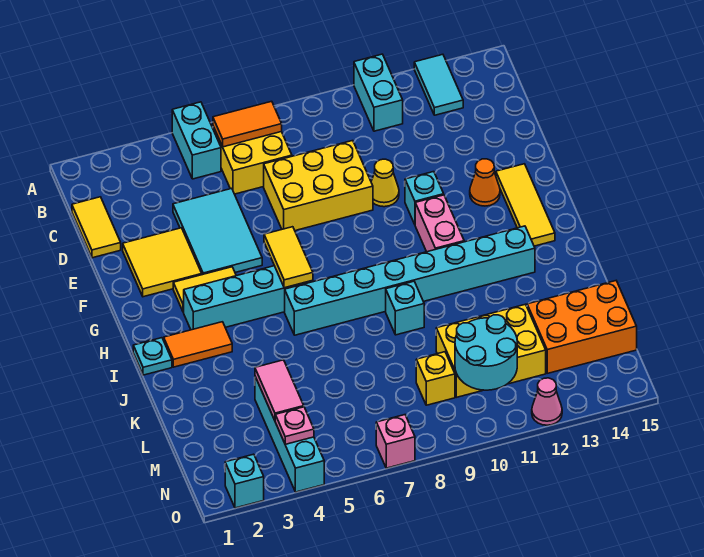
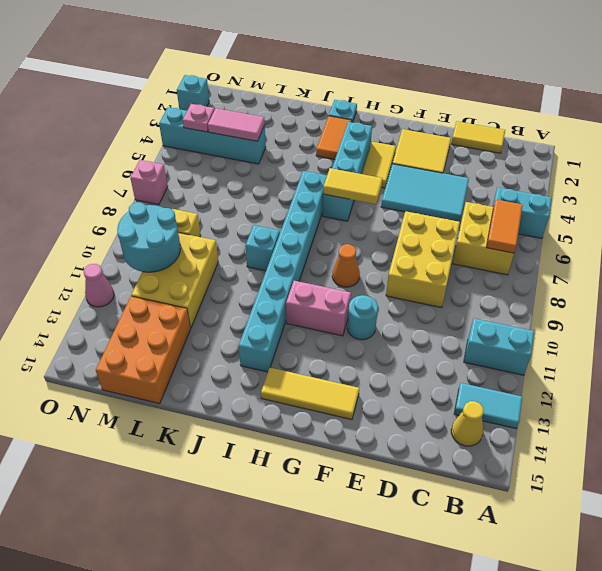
yellow cone E10 level 1 -> yellow cone B14 level 1
cyan brick F11 level 1 -> cyan round brick F11 level 1
orange cone F13 level 1 -> orange cone G9 level 1

